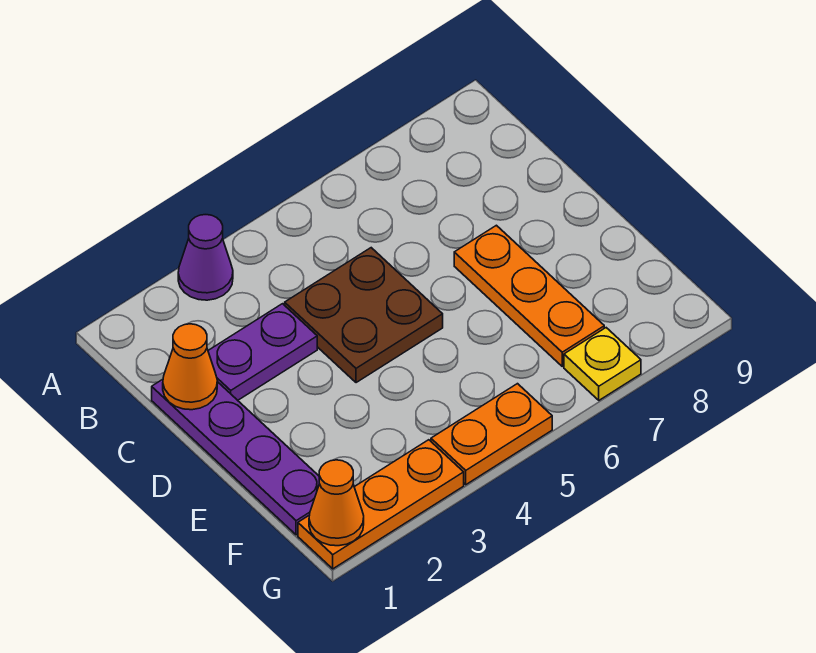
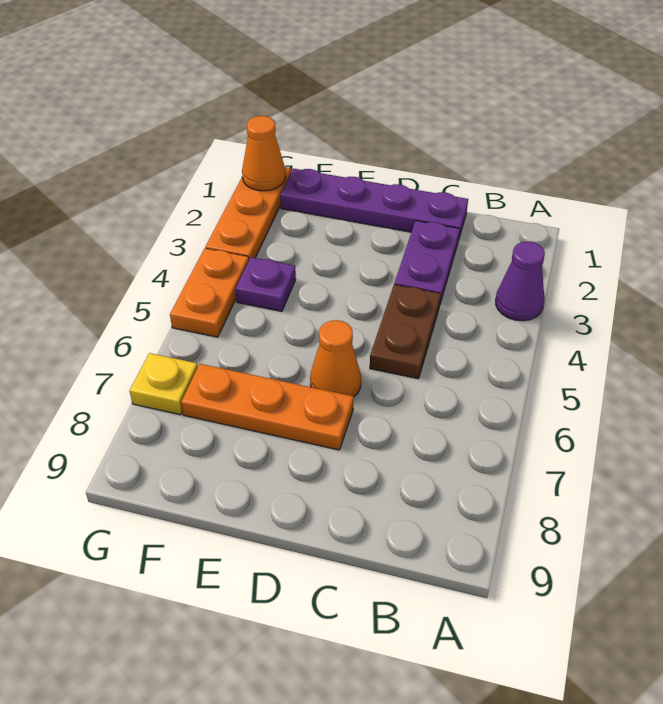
orange cone C1 level 2 -> orange cone D6 level 1
brown plate C4:D5 level 1 -> brown plate C4:C5 level 1
none -> purple plate F4 level 1

